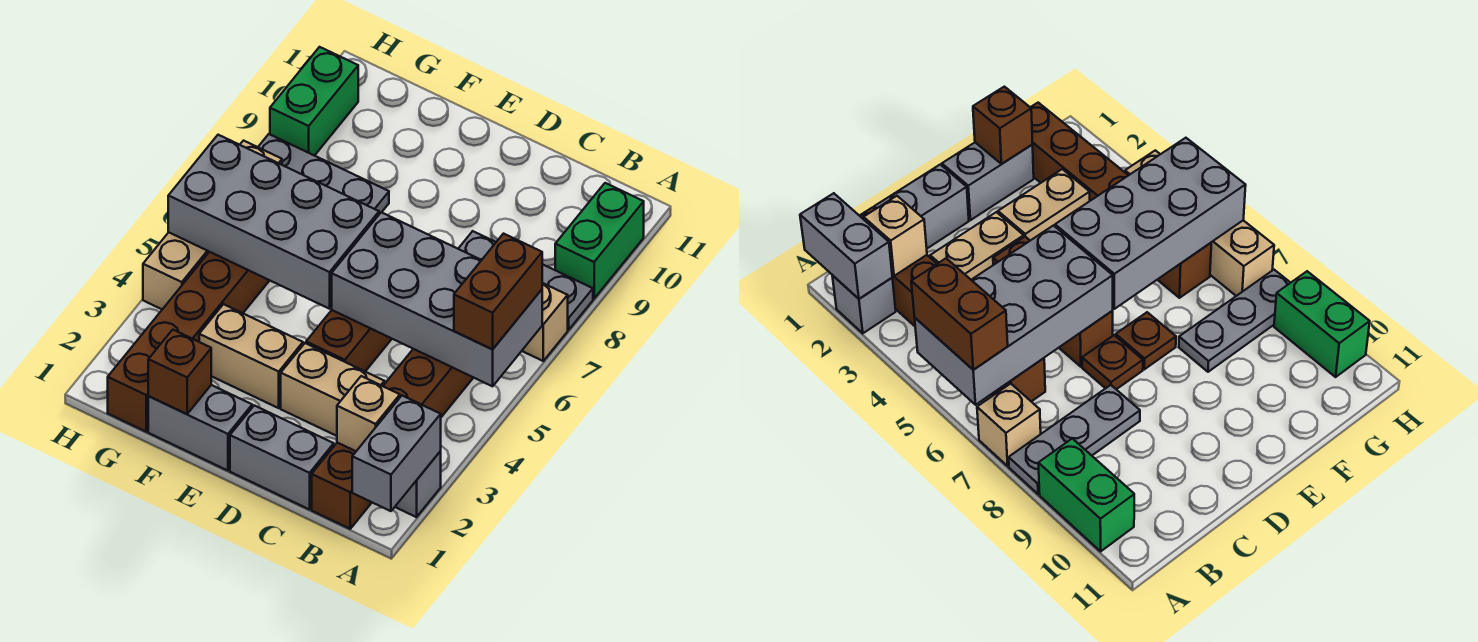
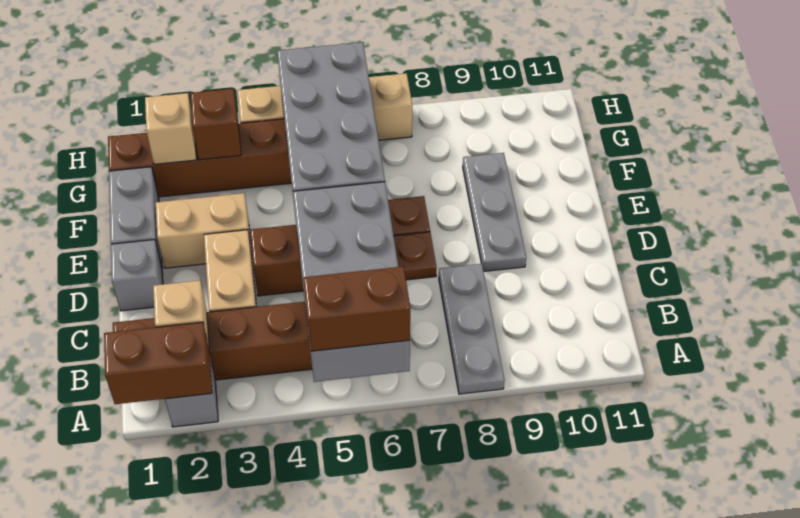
grey brick A1:A2 level 2 -> brown brick A1:A2 level 2
tan brick A7 level 1 -> tan brick G2 level 2
green brick A9:A10 level 1 -> none
grey brick C1:D1 level 1 -> grey brick D1 level 1
tan brick E3:F3 level 1 -> tan brick E2:E3 level 1
brown brick F1 level 2 -> brown brick G3 level 2
grey plate F8:H8 level 1 -> grey plate D9:F9 level 1
green brick H9:H10 level 1 -> none

